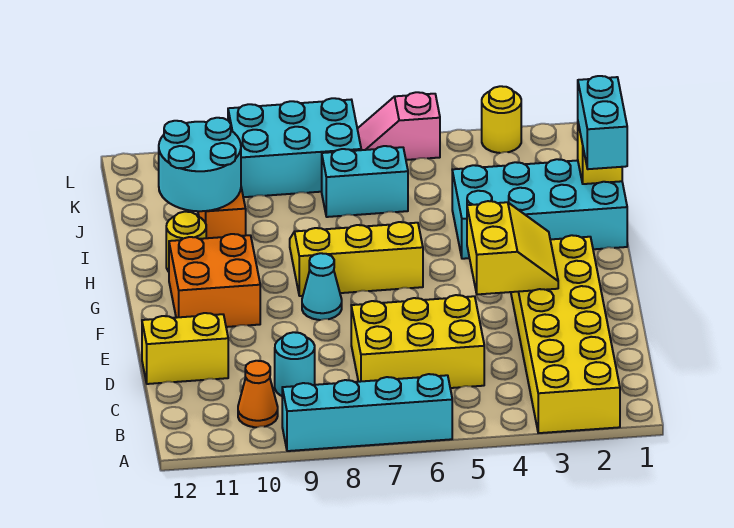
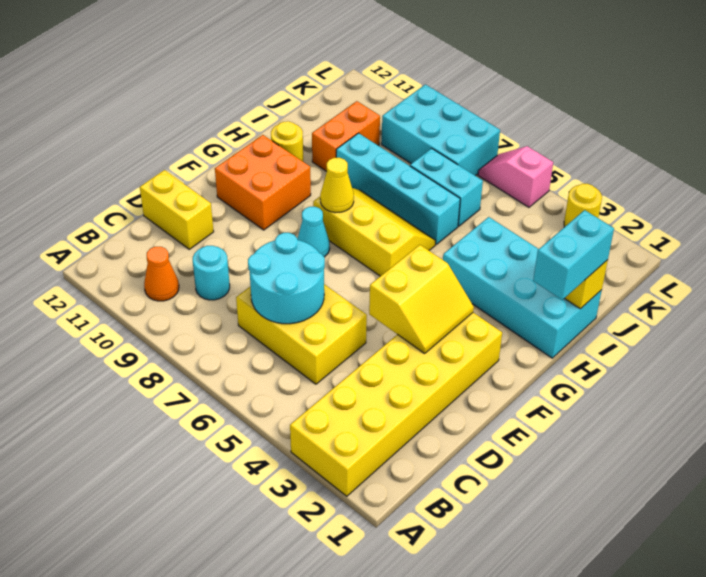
cyan brick A6:A9 level 1 -> cyan brick I6:I9 level 1
none -> yellow cone G8 level 2
cyan round brick I10:J11 level 2 -> cyan round brick C6:D7 level 2

